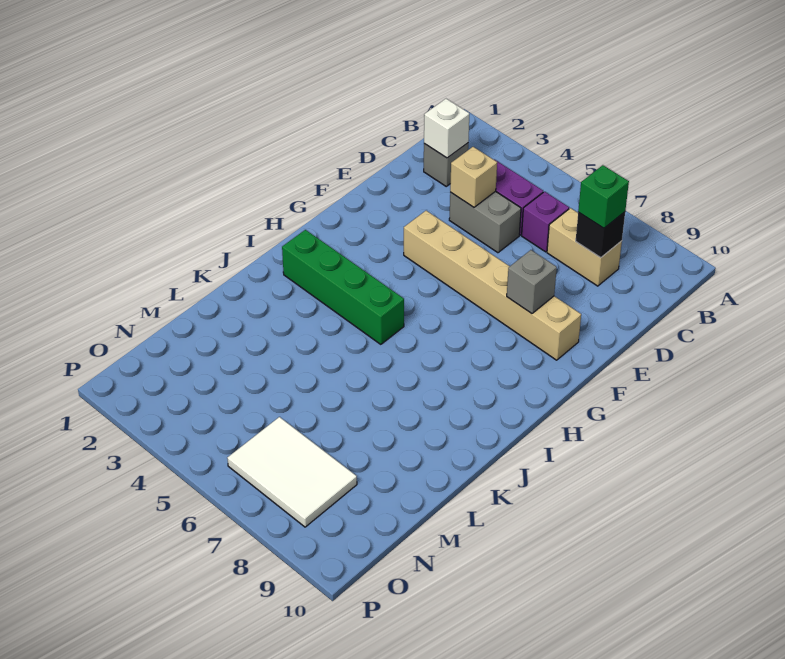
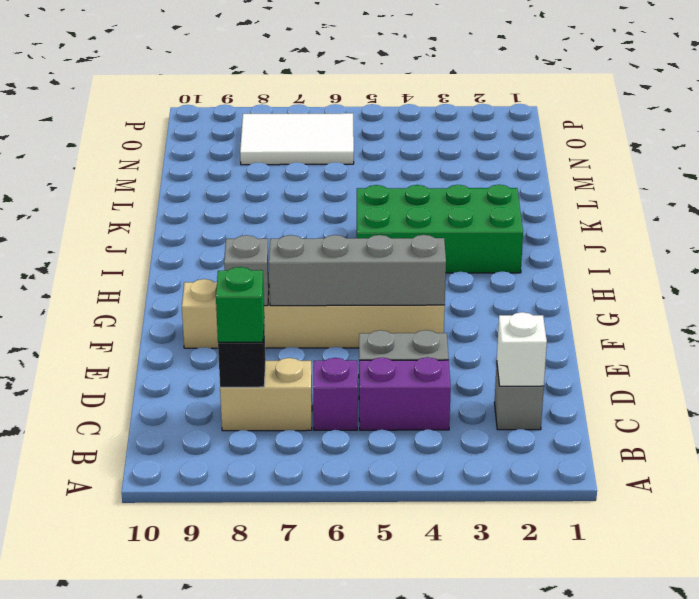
tan brick D4 level 2 -> none
none -> grey brick F4:F7 level 2
green brick I2:I5 level 1 -> green brick I2:J5 level 1

